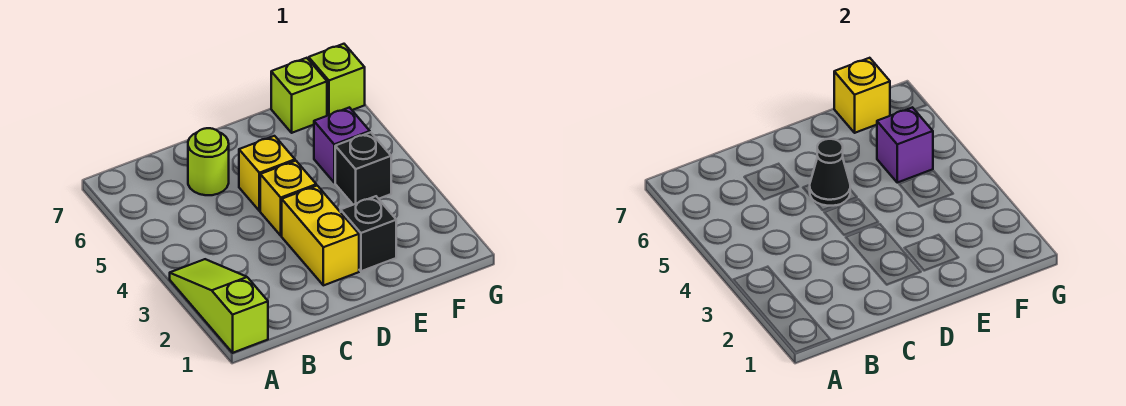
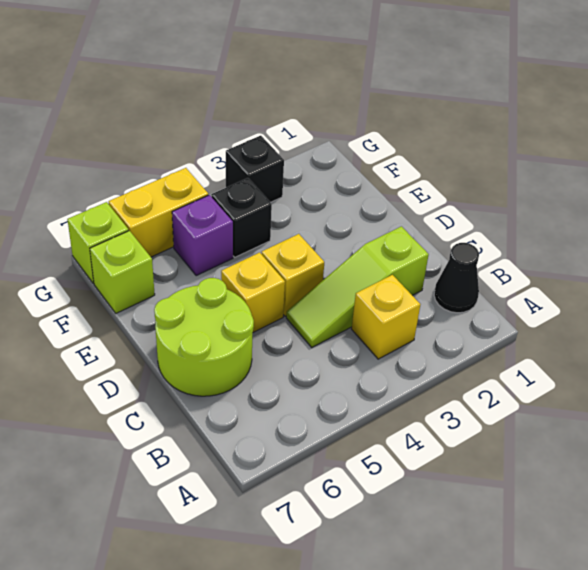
lime slope A1:A3 level 1 top 1 -> lime slope C2:C4 level 1 top 2
lime round brick C6 level 1 -> lime round brick C6:D7 level 1
yellow brick D2:D3 level 1 -> yellow brick G5:G6 level 1
black cone D5 level 2 -> black cone B1 level 1
black brick E2 level 1 -> black brick G3 level 1
purple brick F5 level 2 -> none
yellow brick F7 level 2 -> yellow brick B3 level 1

